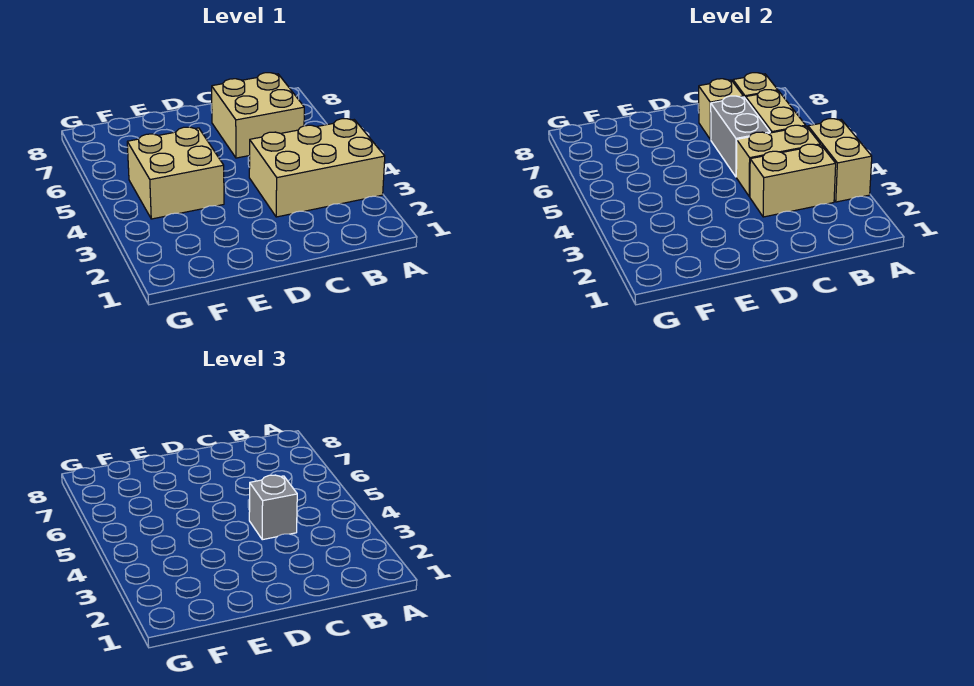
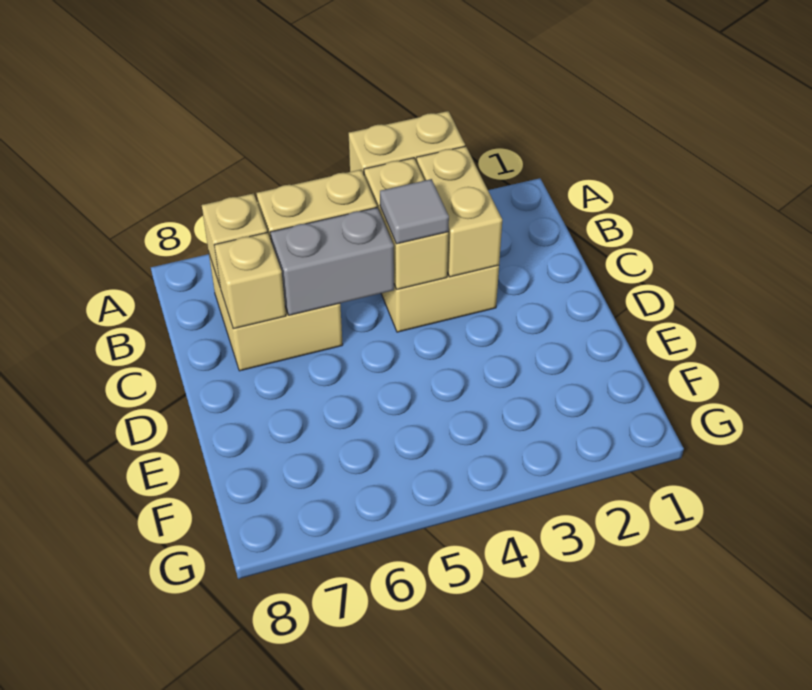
grey brick C4 level 3 -> grey tile C4 level 3
tan brick E4:F5 level 1 -> none

